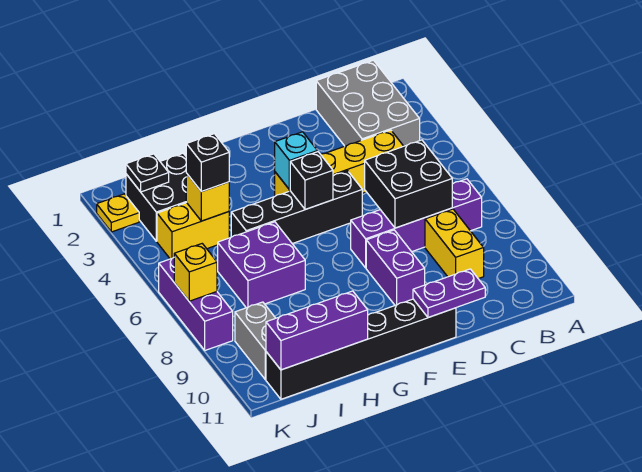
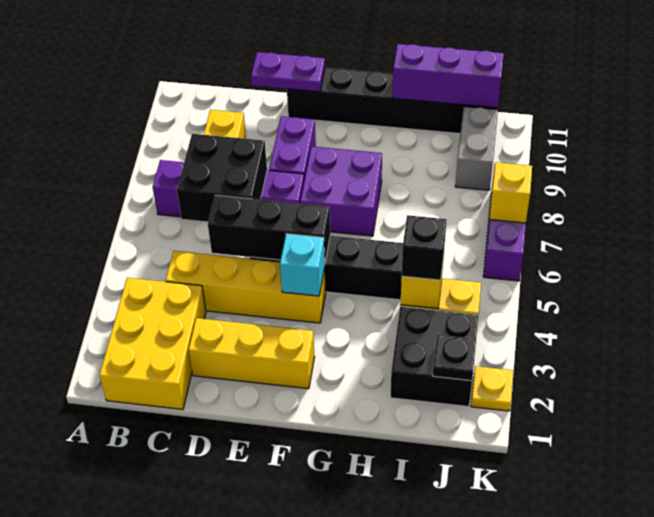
grey brick B1:C3 level 1 -> yellow brick B1:C3 level 1
none -> yellow brick D2:F2 level 1
black brick F5 level 2 -> black brick D5:F5 level 2
purple brick H6:I7 level 1 -> purple brick F7:G8 level 1

